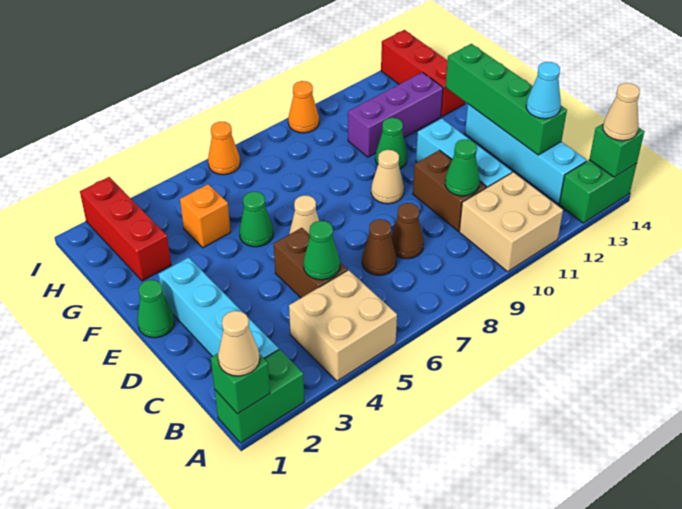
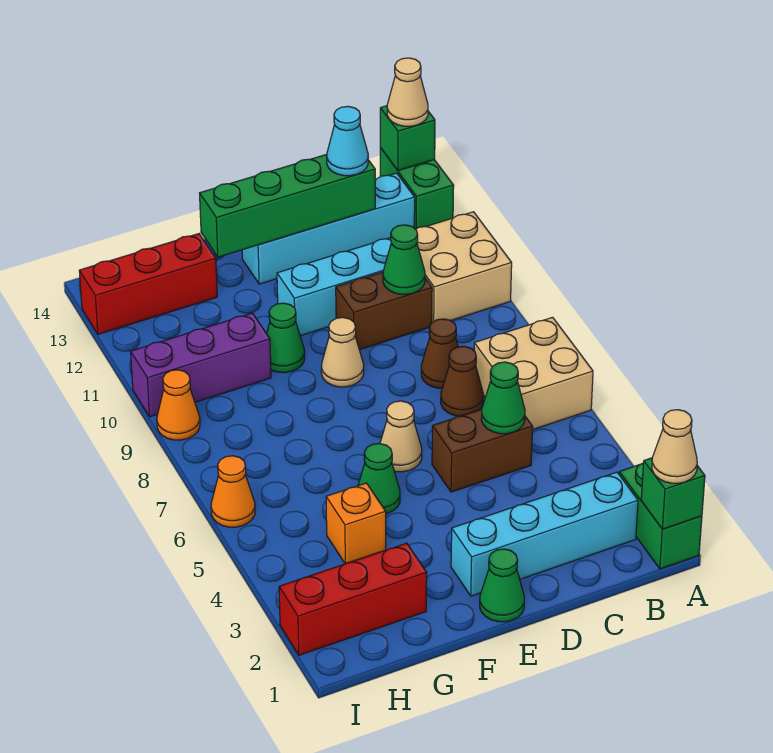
tan brick A4:B5 level 1 -> tan brick A6:B7 level 1
purple brick G10:G12 level 1 -> purple brick G10:I10 level 1

